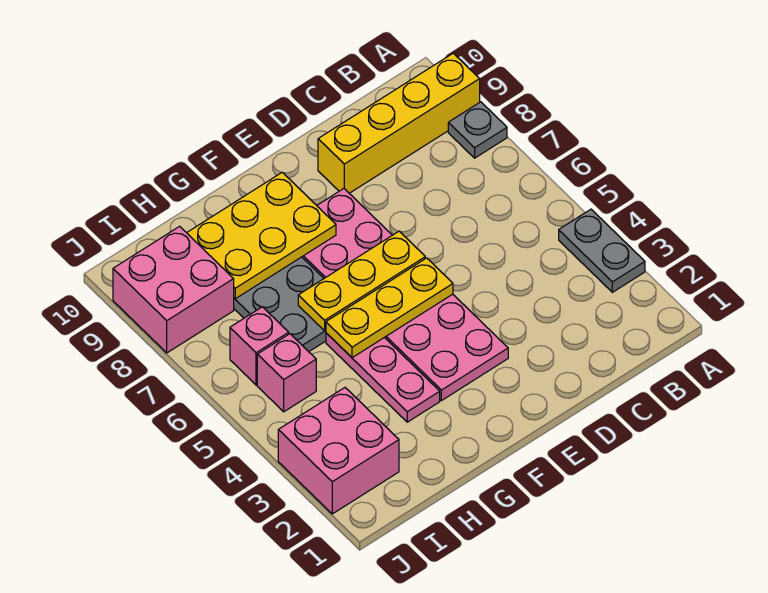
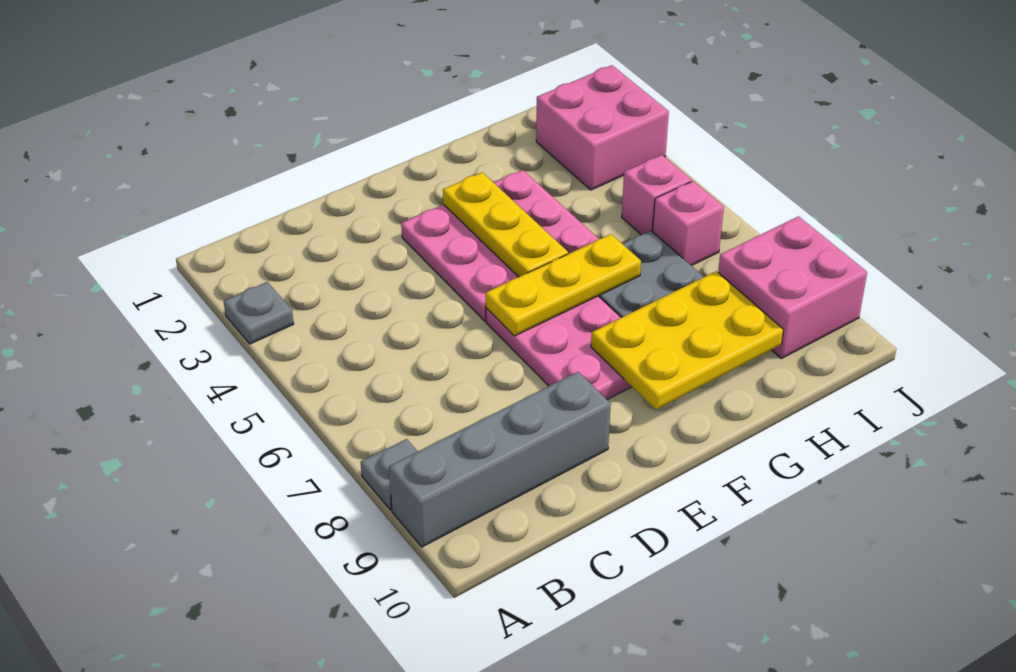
grey plate A3:A4 level 1 -> grey plate A3 level 1
yellow brick A9:D9 level 1 -> grey brick A9:D9 level 1
yellow plate E5:G5 level 2 -> yellow plate F3:F5 level 2

